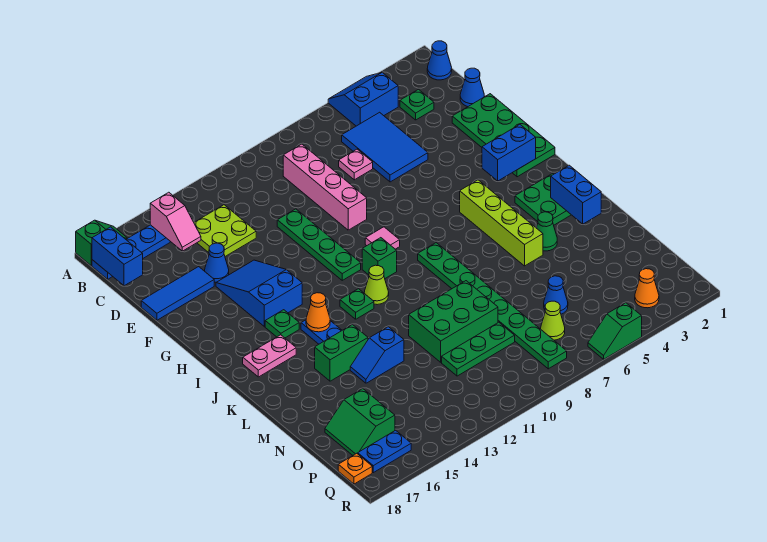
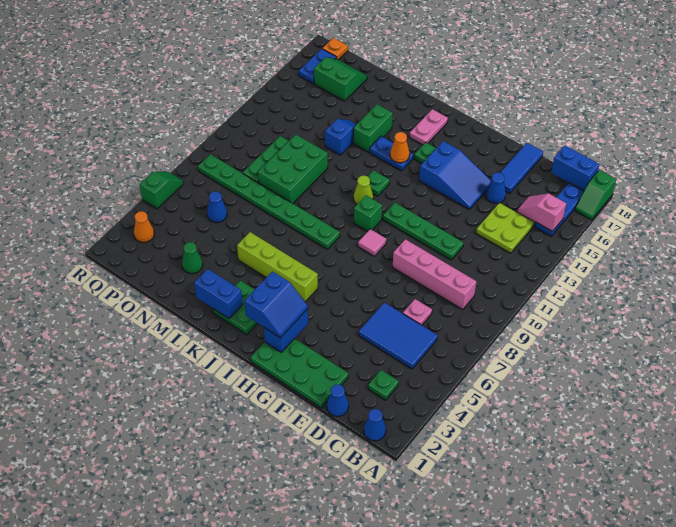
blue slope A4:B5 level 1 top B -> blue slope H2:I3 level 3 top I
green cone L4 level 1 -> green cone N3 level 1
lime cone P7 level 1 -> none

